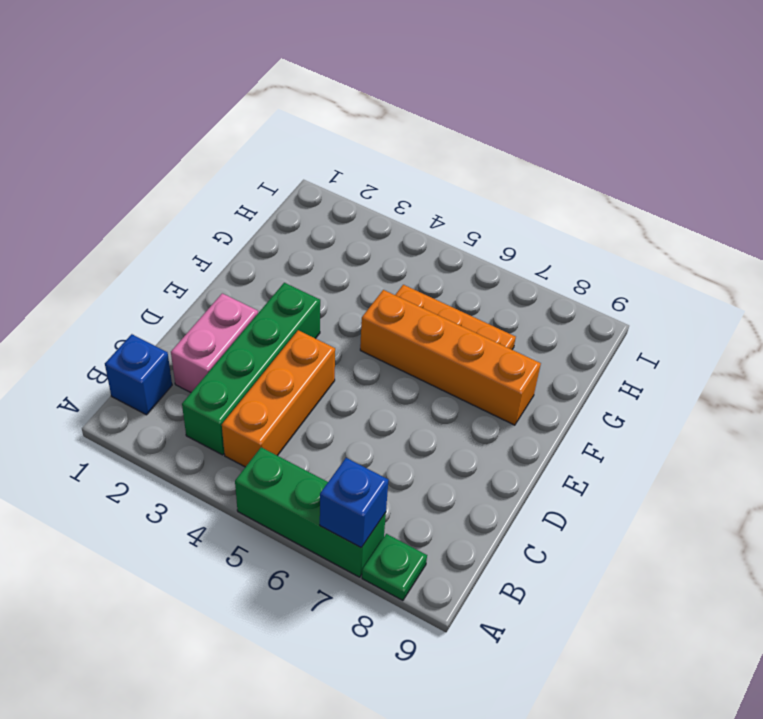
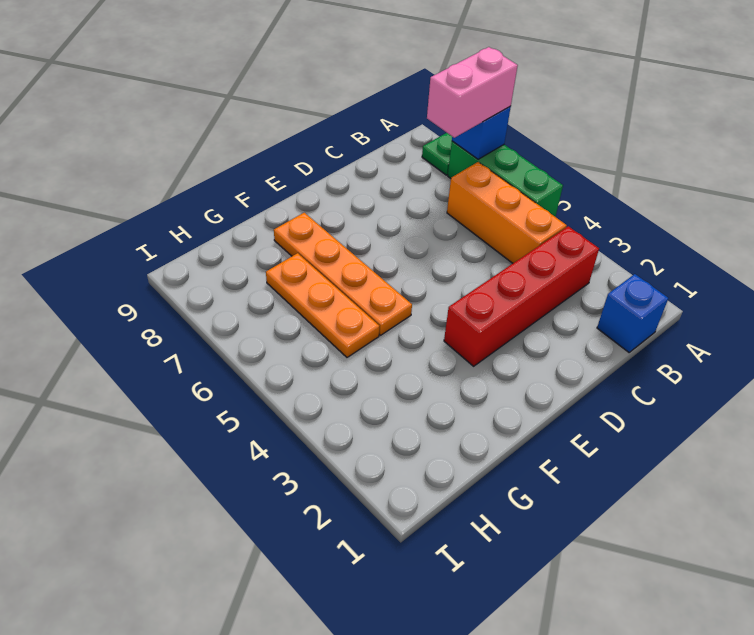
green brick B3:E3 level 1 -> red brick B3:E3 level 1
orange brick B4:D4 level 1 -> orange brick B4:B6 level 1
pink brick C2:D2 level 1 -> pink brick A7:B7 level 3
orange brick F5:F8 level 1 -> orange plate F5:F8 level 1

